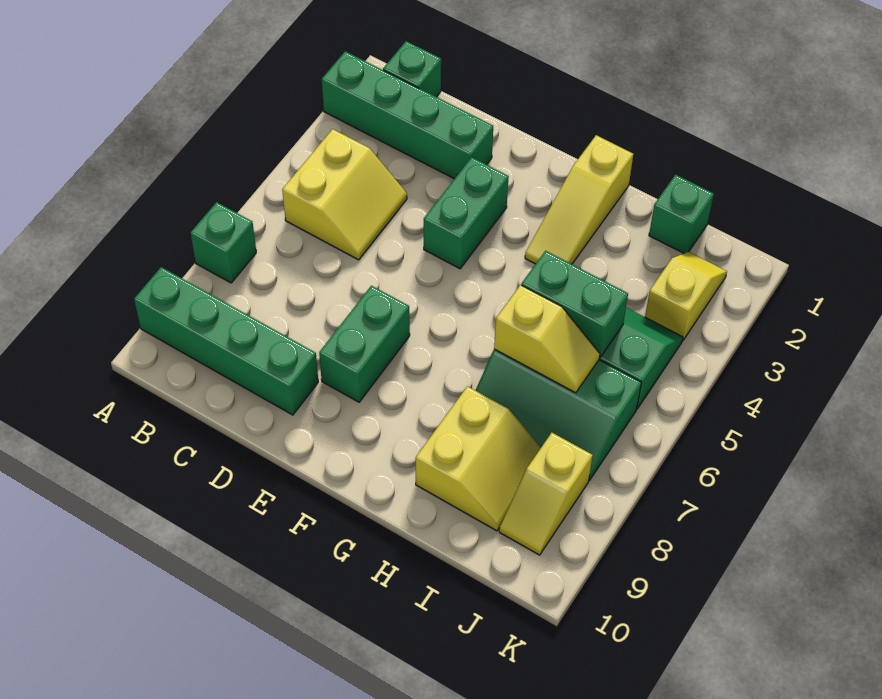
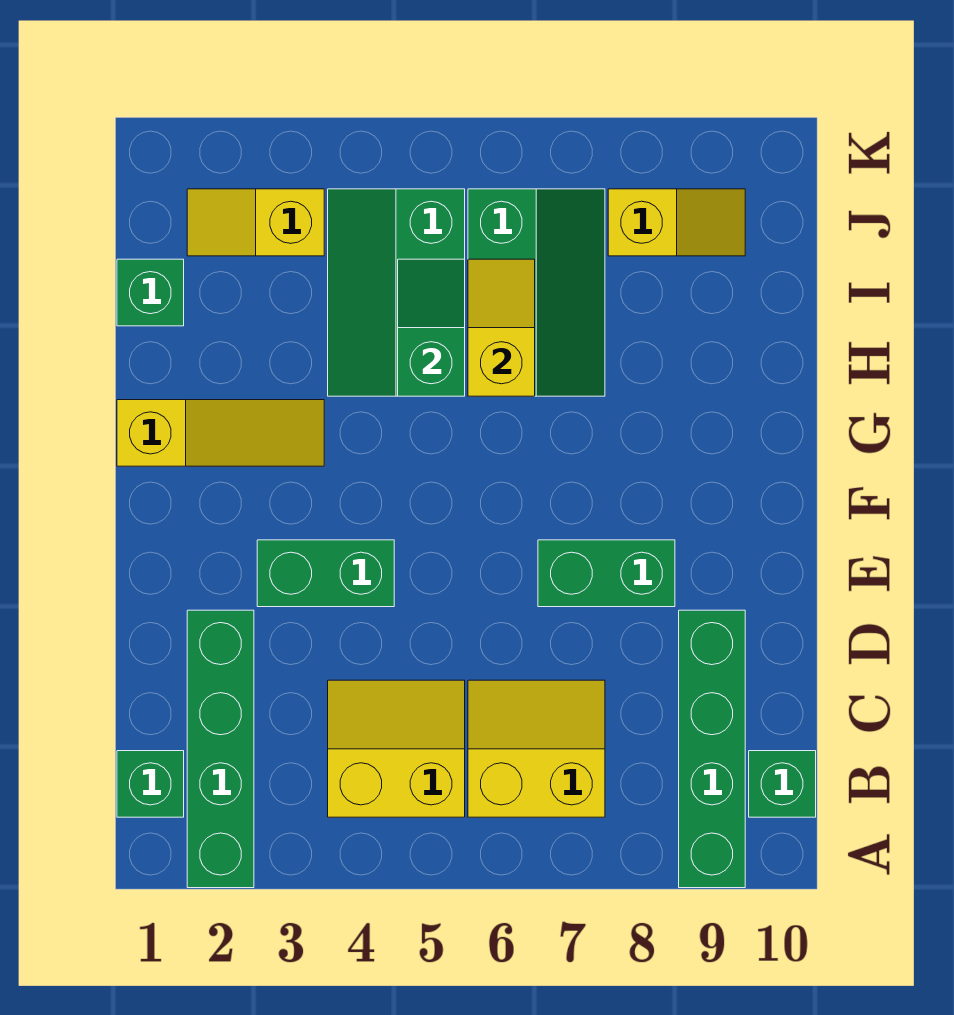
green brick A7 level 1 -> green brick B10 level 1
green brick H5:I5 level 2 -> green slope H5:I5 level 2 top H
yellow slope H8:I9 level 1 top H -> yellow slope B6:C7 level 1 top B

